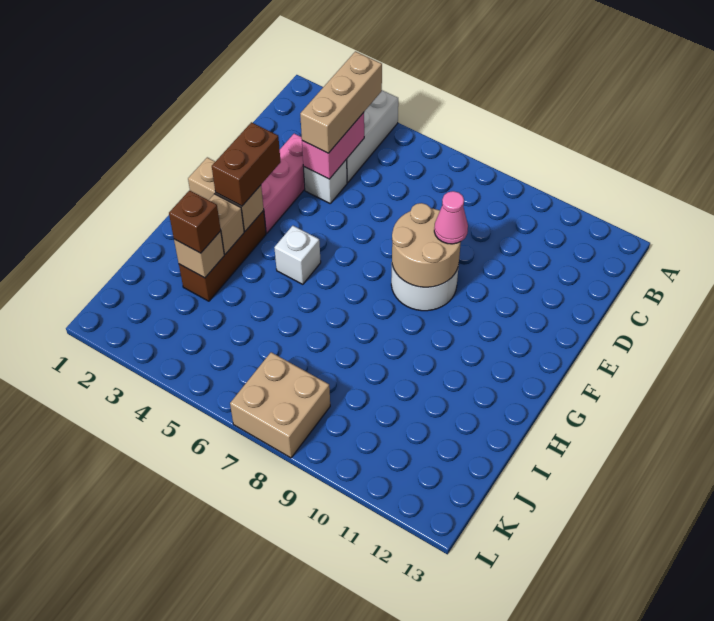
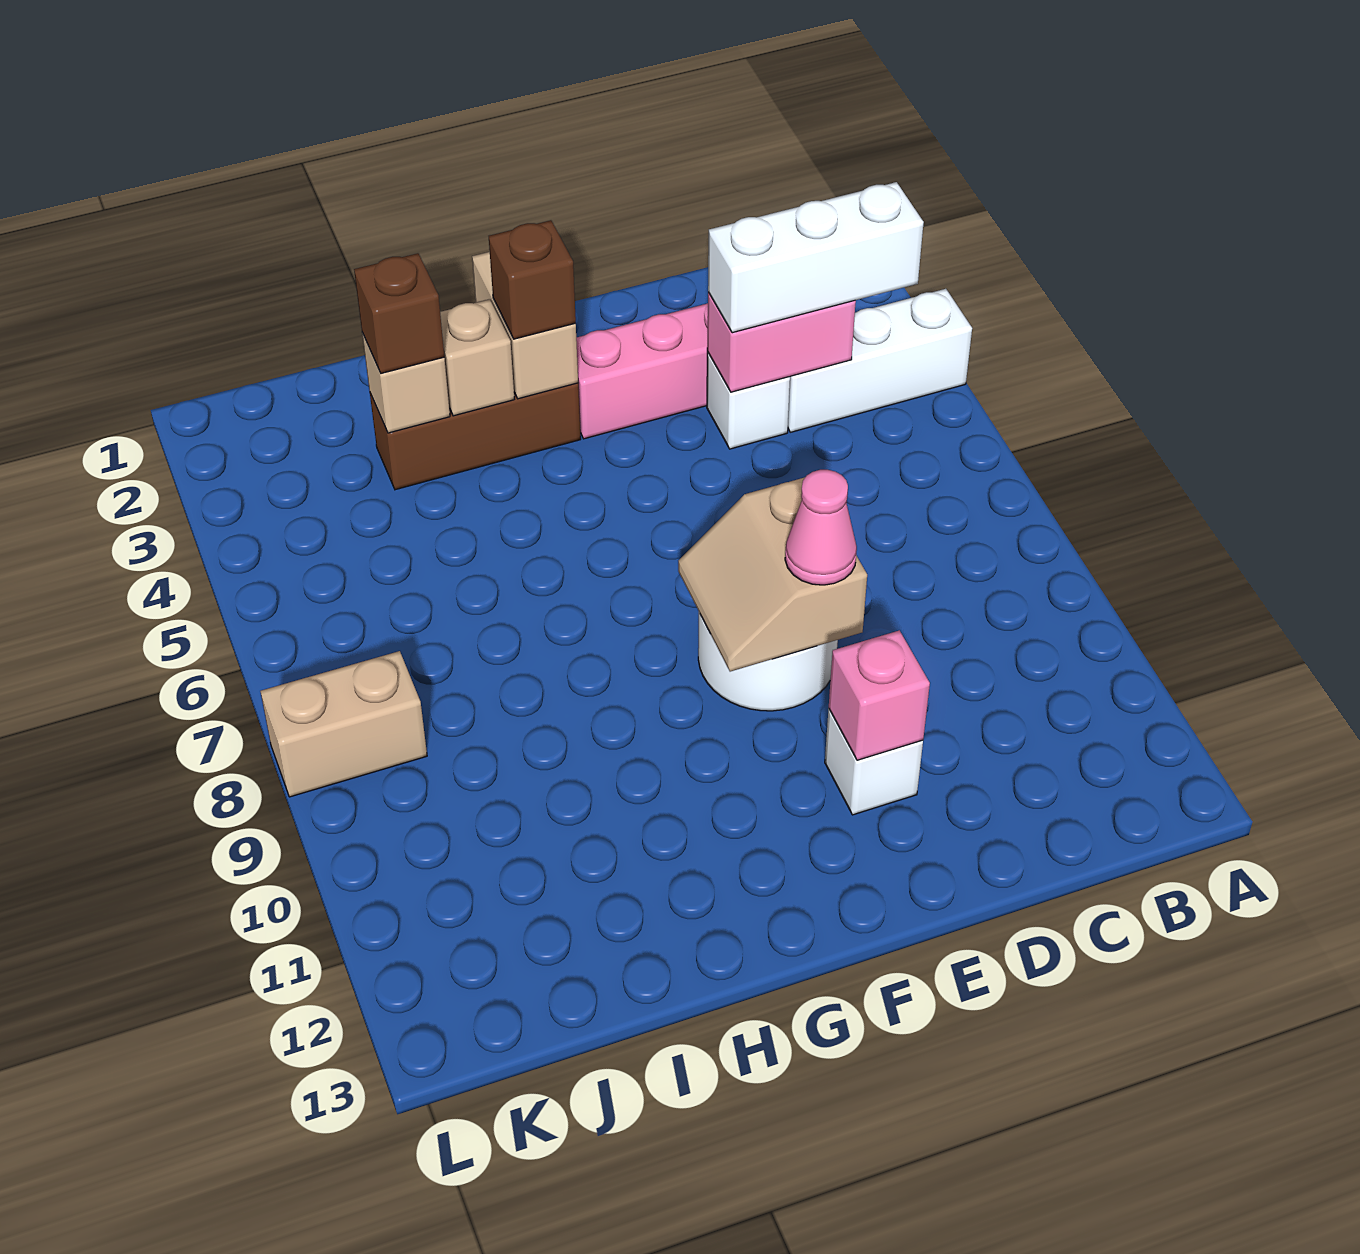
tan brick B4:D4 level 3 -> white brick B4:D4 level 3
tan round brick E8:F9 level 2 -> tan slope E8:F9 level 2 top E
none -> pink brick E11 level 2
brown brick F3:G3 level 3 -> brown brick G3 level 3
white brick G5 level 1 -> white brick E11 level 1
tan brick K7:L8 level 1 -> tan brick K8:L8 level 1

